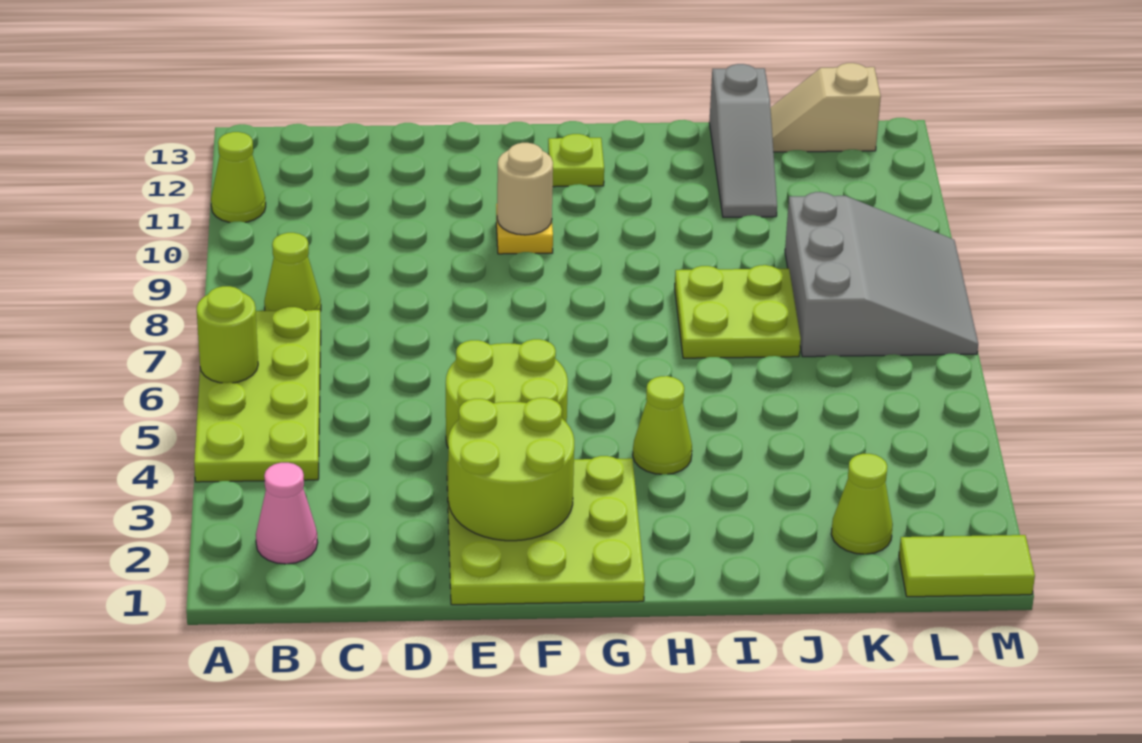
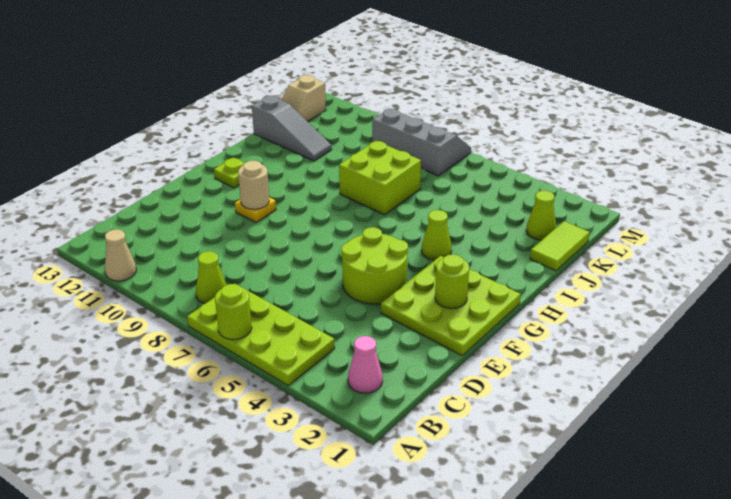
lime cone A11 level 1 -> tan cone A11 level 1
lime round brick E2:F3 level 2 -> lime round brick F2 level 2
lime plate I7:J8 level 1 -> lime brick I7:J8 level 1
grey slope K7:M9 level 1 top K -> grey slope L7:M9 level 1 top L
lime tile L1:M1 level 1 -> lime tile J1:K1 level 1

